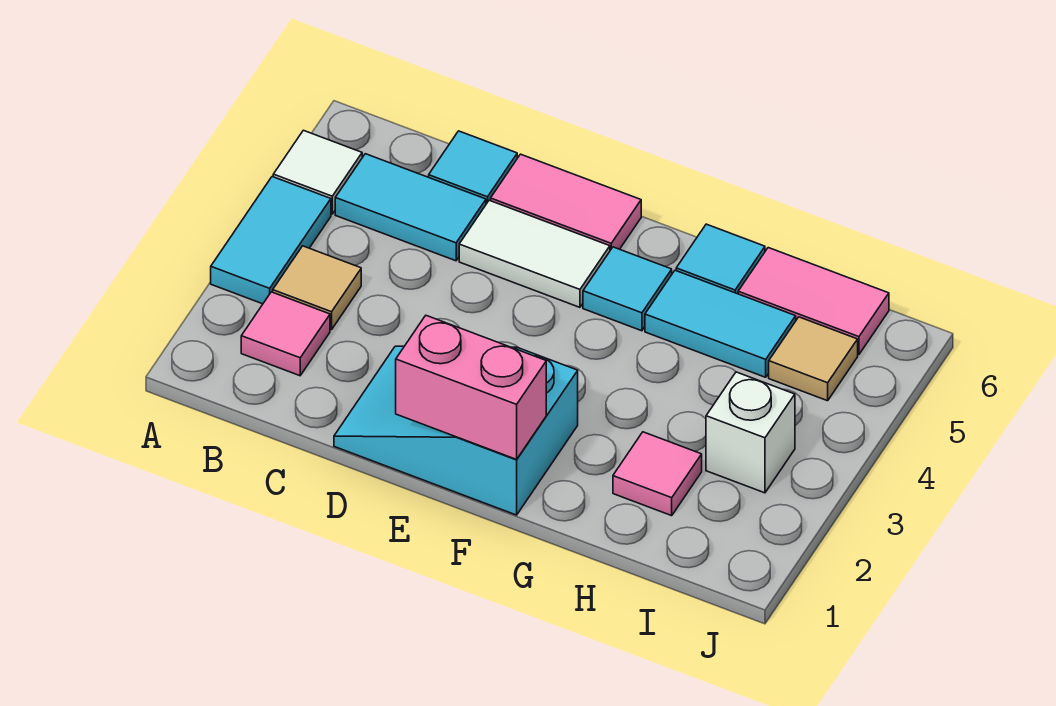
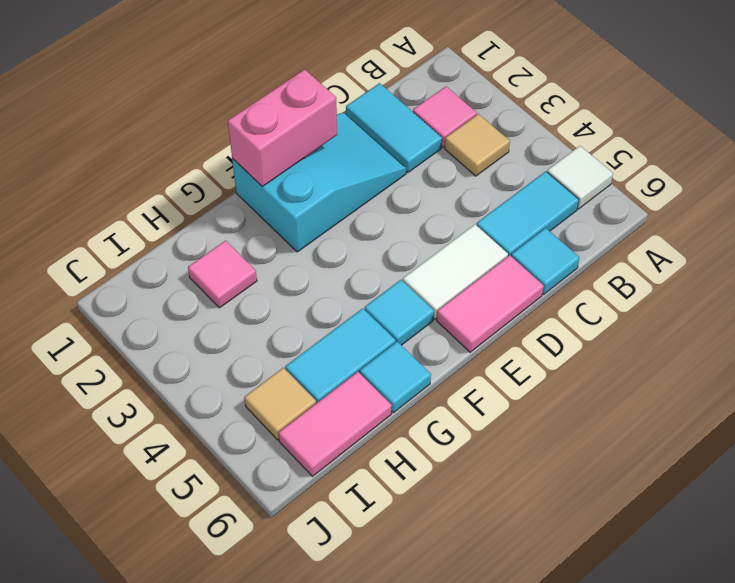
cyan tile A3:A4 level 1 -> cyan tile C1:C2 level 1
white brick I3 level 1 -> none

